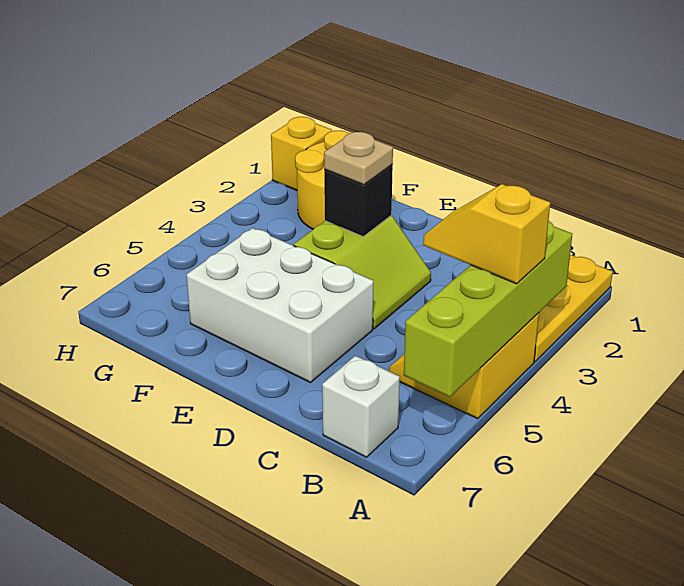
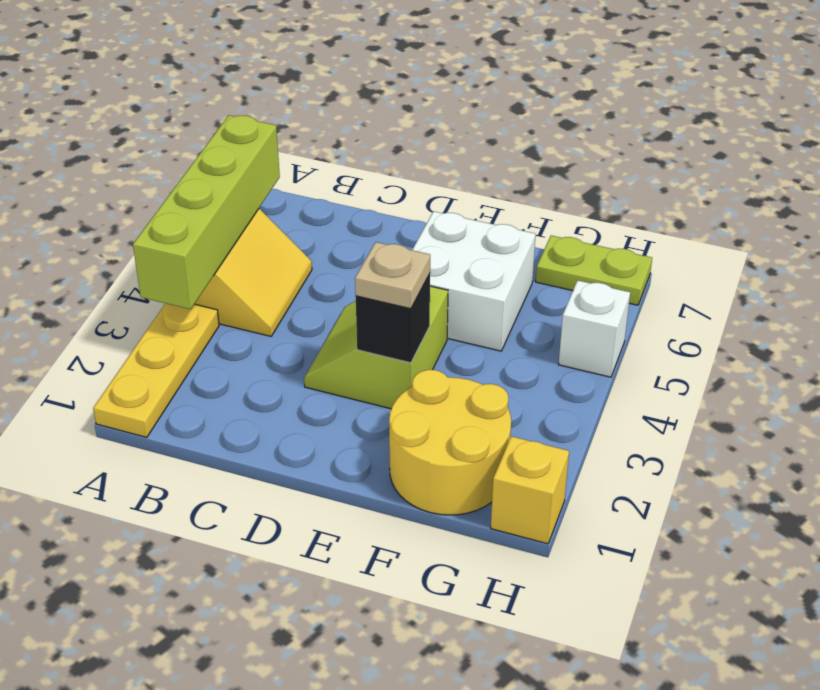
yellow slope A4:B4 level 3 top A -> none
white brick B7 level 1 -> white brick H5 level 1
white brick D5:F6 level 1 -> white brick E5:F6 level 1
none -> lime plate G7:H7 level 1

